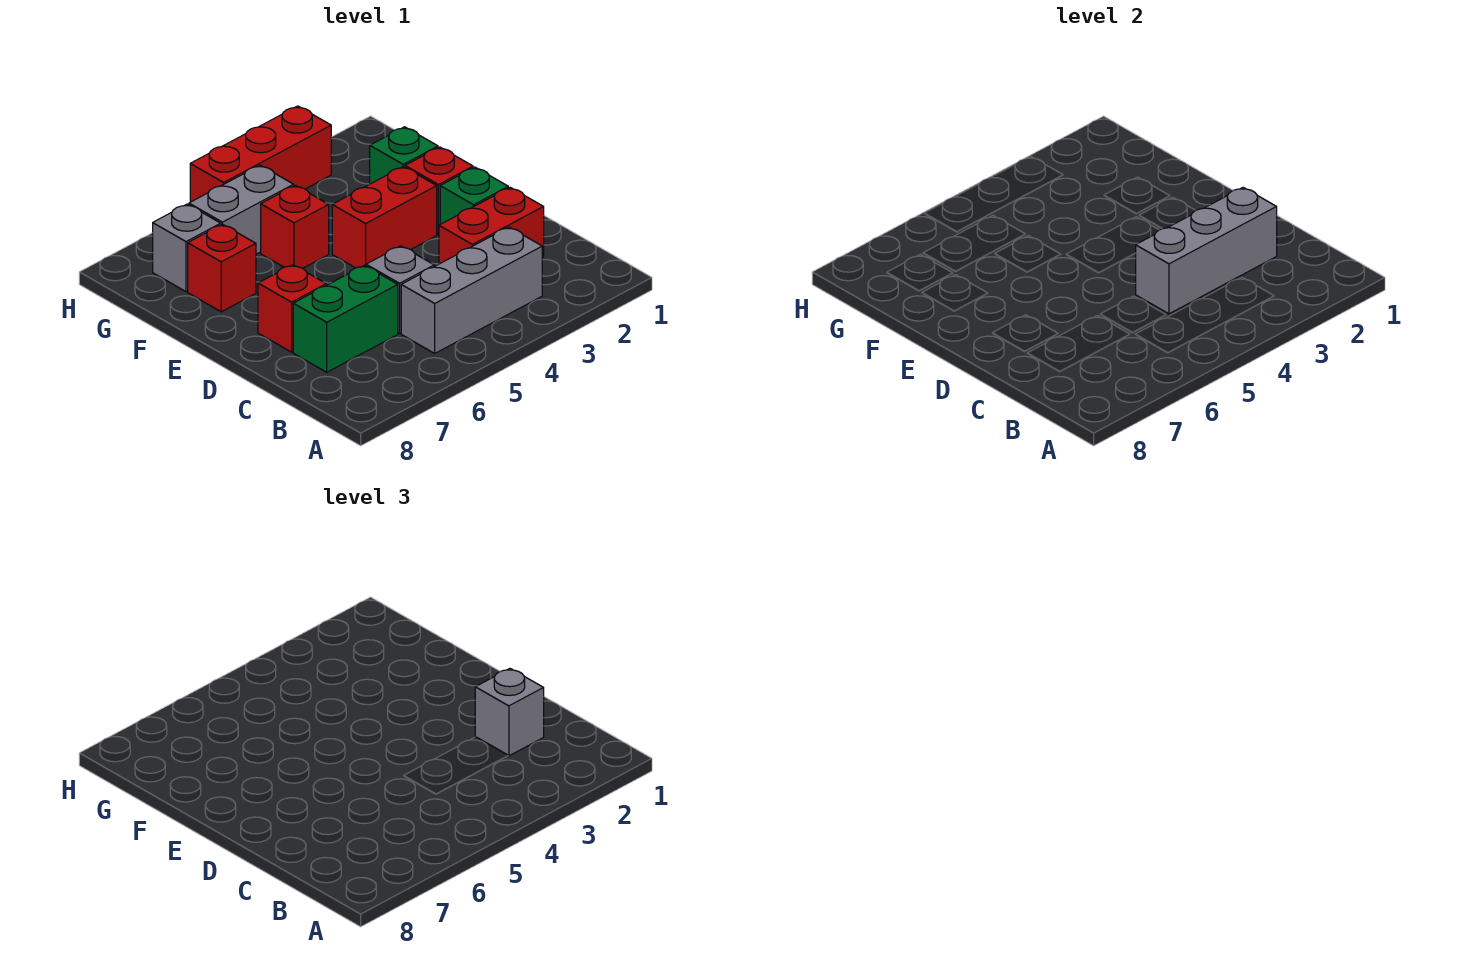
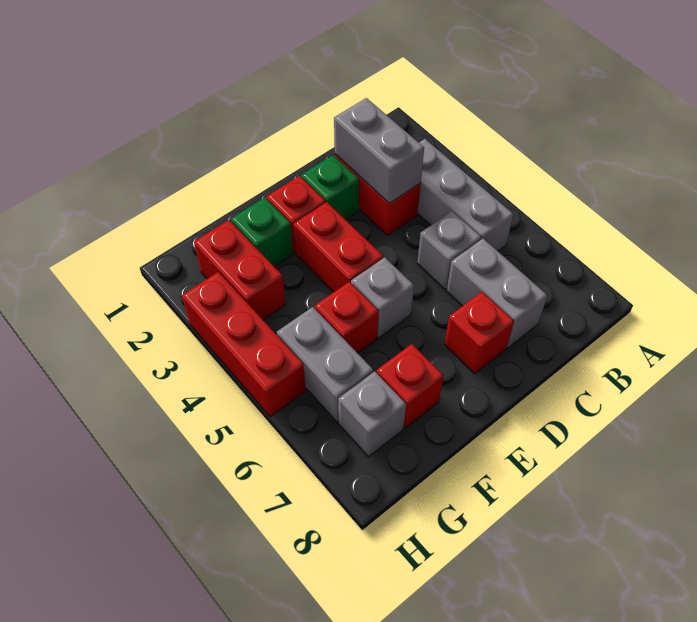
grey brick C2:C4 level 2 -> grey brick C2:C3 level 2
grey brick C2 level 3 -> grey brick E5 level 1
green brick C6:C7 level 1 -> grey brick C6:C7 level 1
none -> red brick G2:G3 level 1

